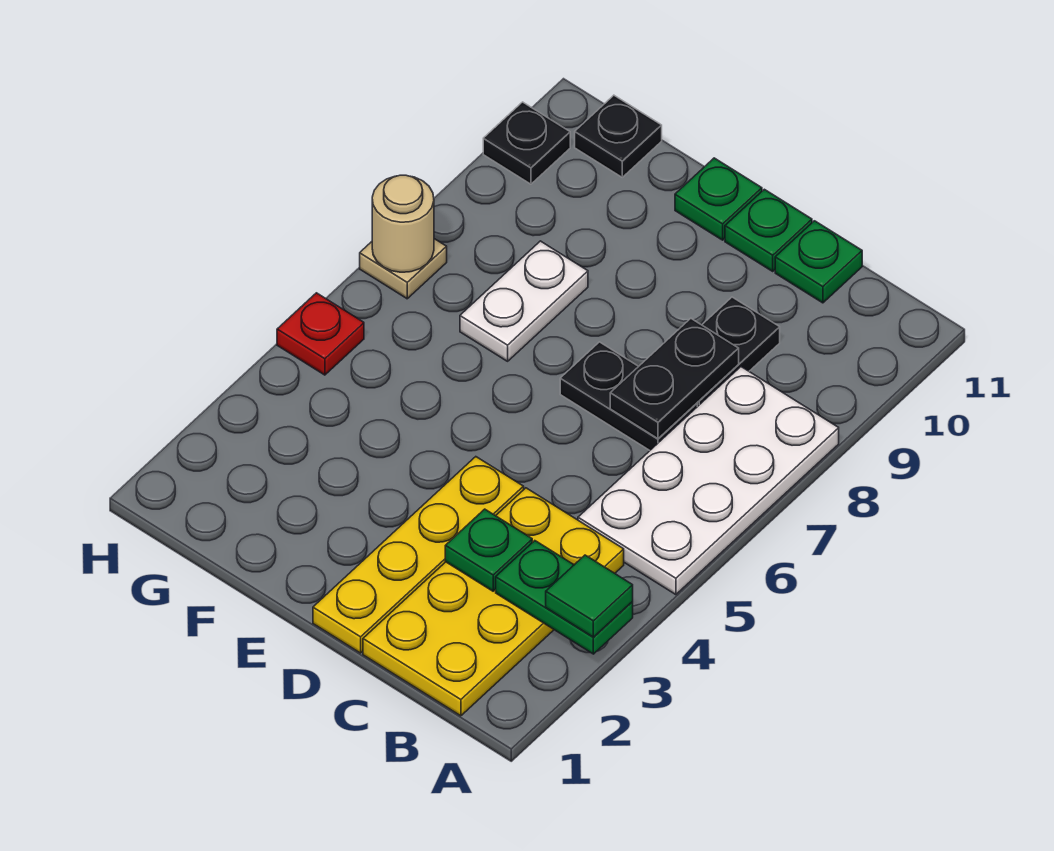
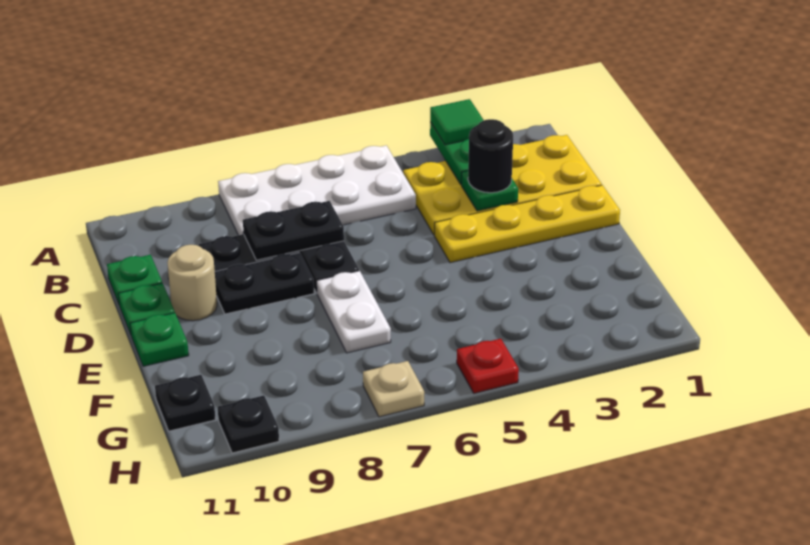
none -> black round brick C3 level 3
none -> black plate D8:D9 level 1
white plate F7:F8 level 1 -> white plate E7:F7 level 1
tan round brick H7 level 2 -> tan round brick D10 level 1

